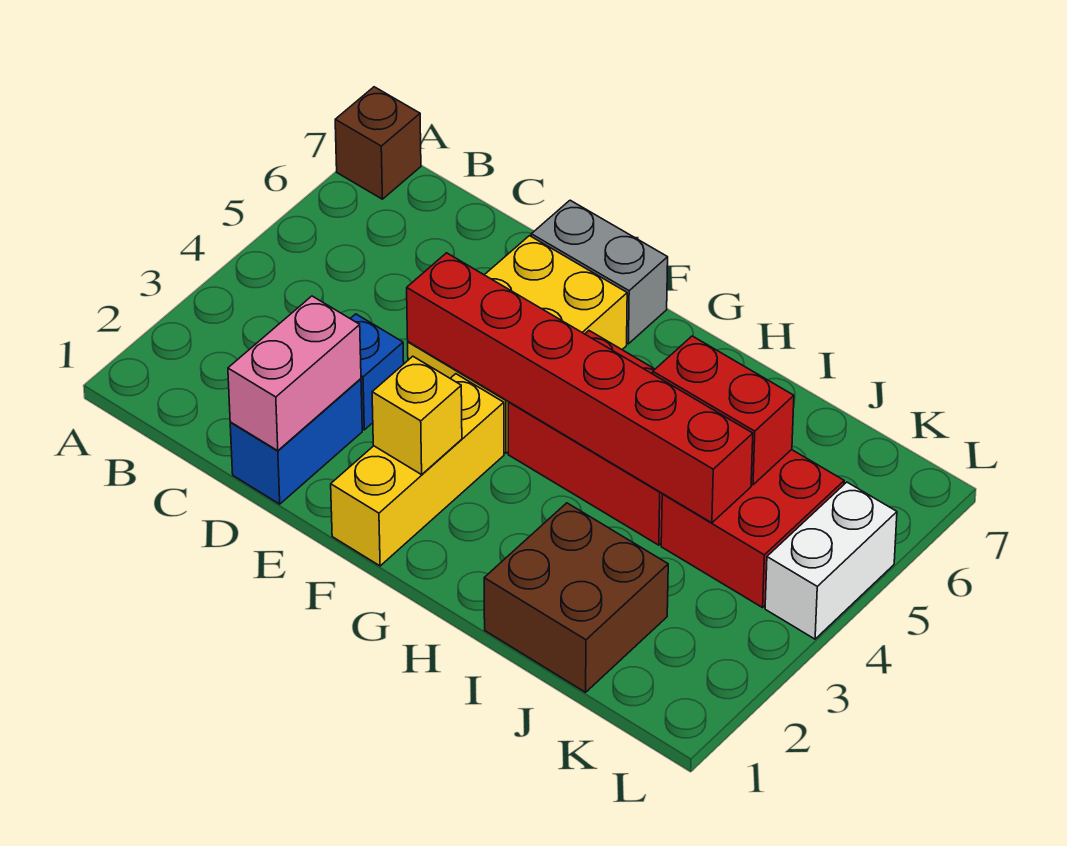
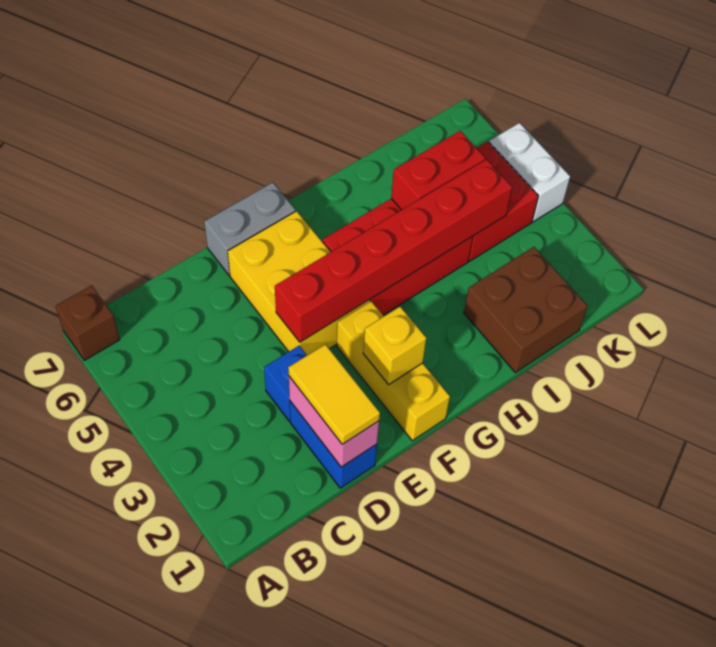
none -> yellow tile D1:D2 level 3

